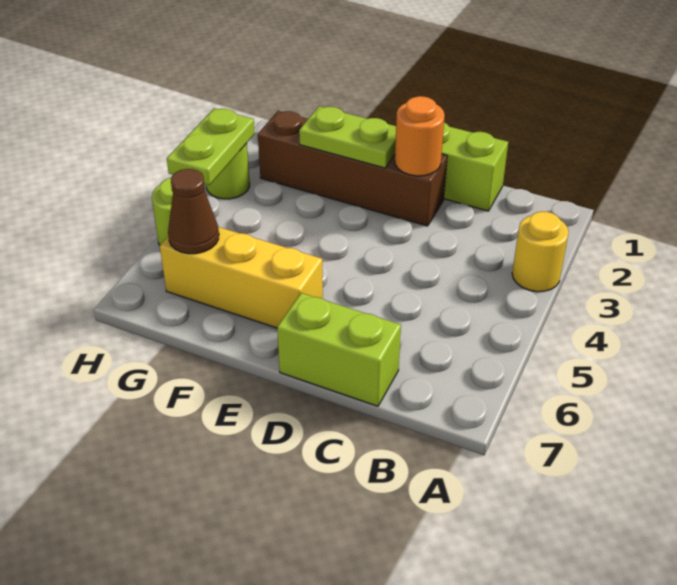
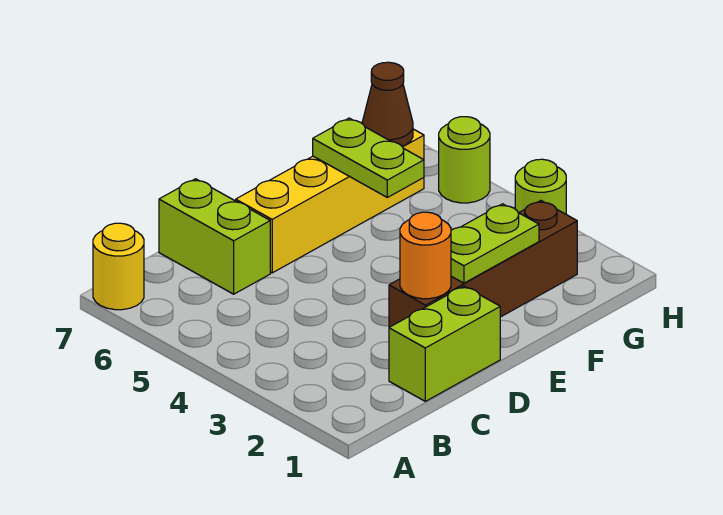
yellow round brick A3 level 1 -> yellow round brick A7 level 1
lime brick C7:D7 level 1 -> lime brick C6:C7 level 1
yellow brick E6:G6 level 1 -> yellow brick D6:G6 level 1
lime plate H3:H4 level 2 -> lime plate F5:F6 level 2

